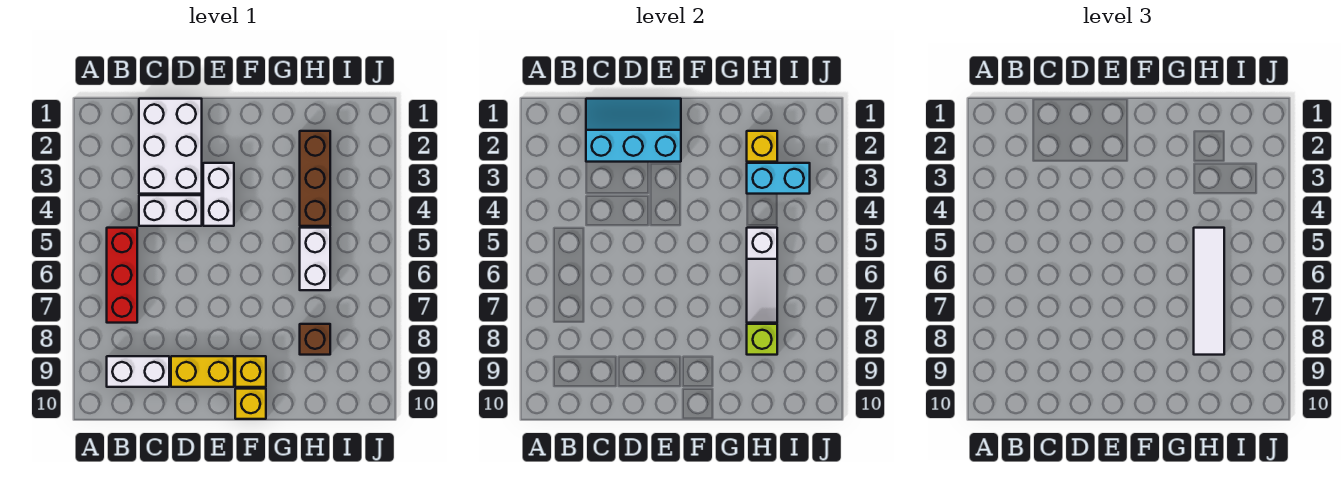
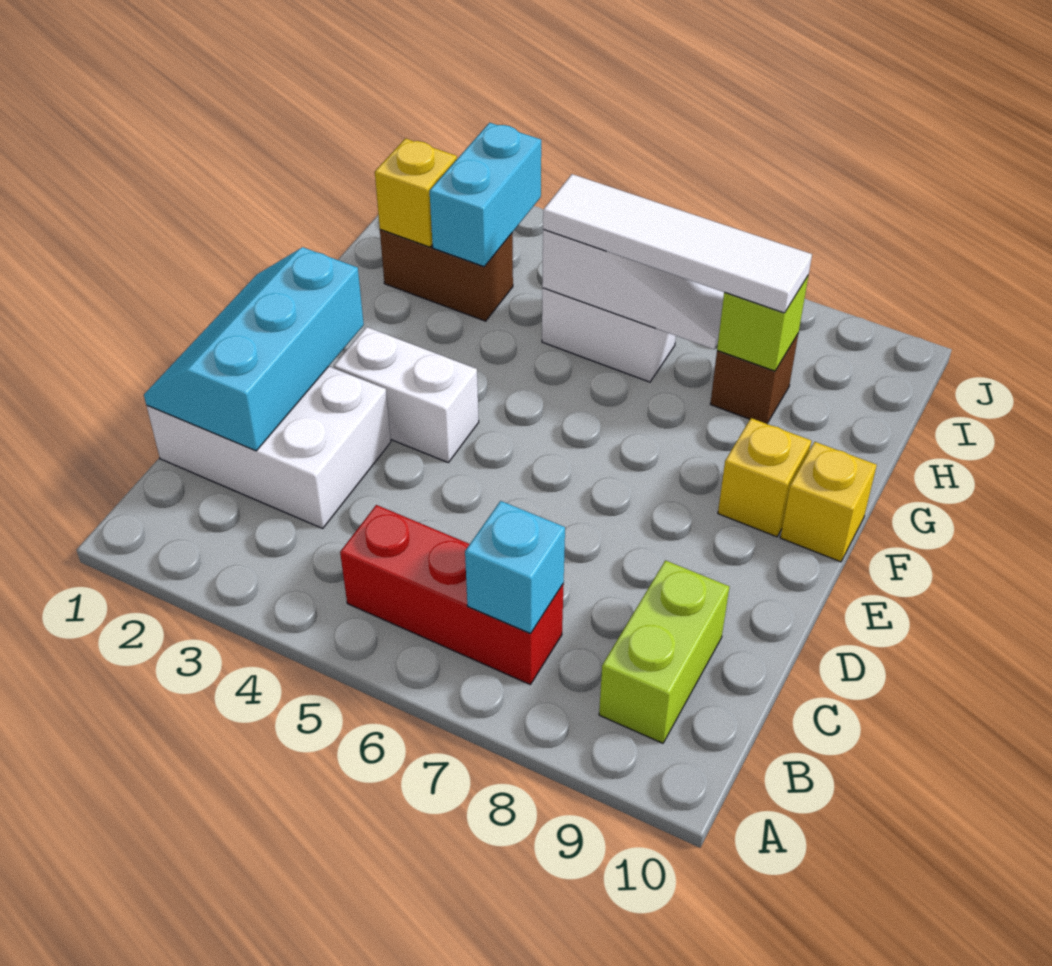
none -> cyan brick B7 level 2
white brick B9:C9 level 1 -> lime brick B9:C9 level 1
white brick C4:D4 level 1 -> none
yellow brick D9:E9 level 1 -> none
brown brick H2:H4 level 1 -> brown brick H2:H3 level 1

